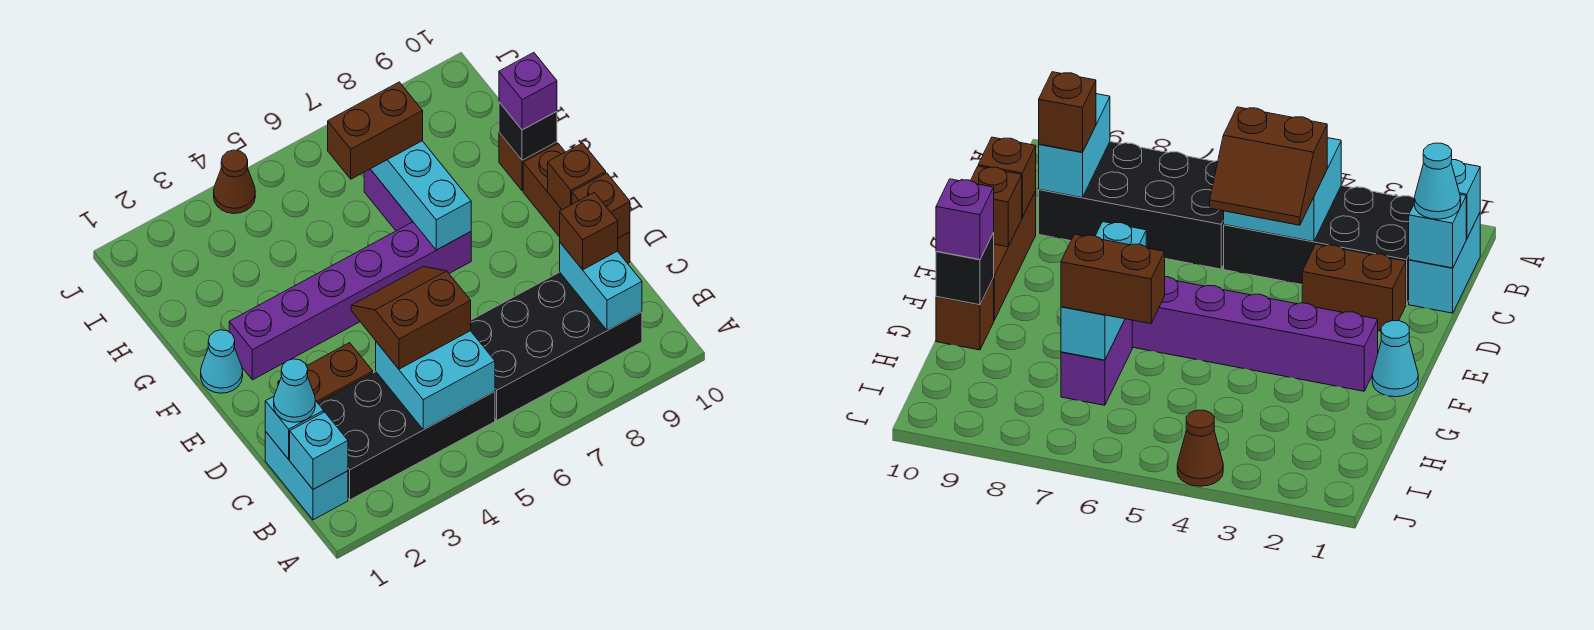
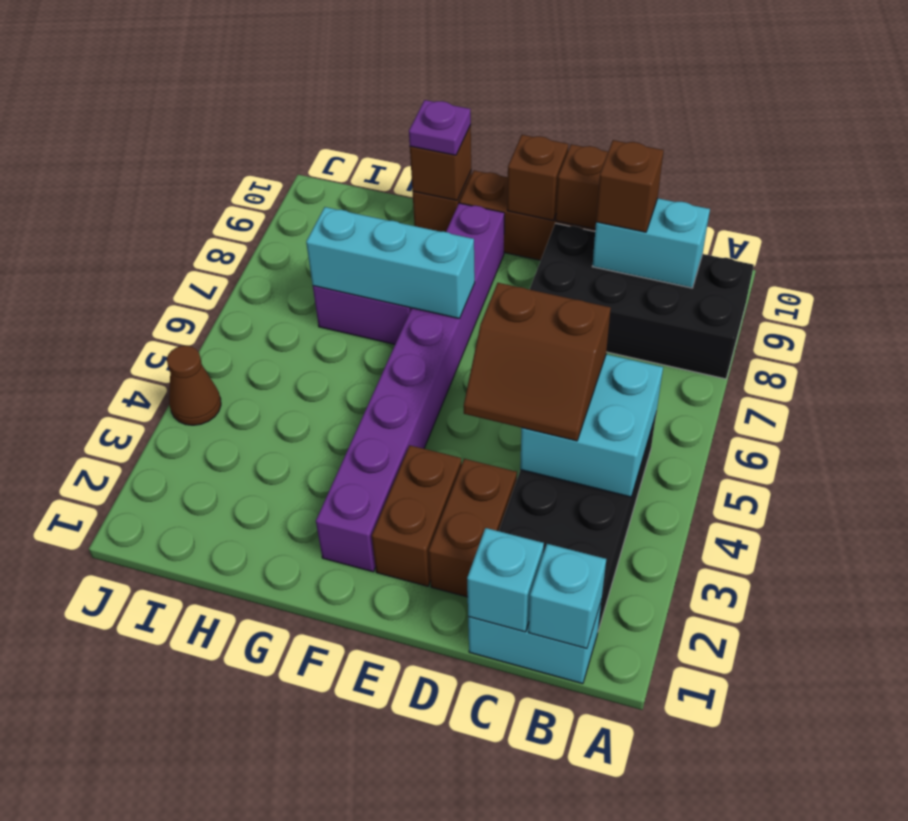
black brick B6:C9 level 1 -> black brick A8:D9 level 1
cyan cone C1 level 3 -> none
brown slope C4:D5 level 3 top C -> brown slope C4:D5 level 3 top 5
cyan cone F1 level 1 -> none
purple brick F2:F7 level 1 -> purple brick F2:F9 level 1
black brick G10 level 2 -> brown brick G10 level 2
purple brick G10 level 3 -> purple plate G10 level 3
brown brick H6:H7 level 3 -> brown brick E2:E3 level 1

